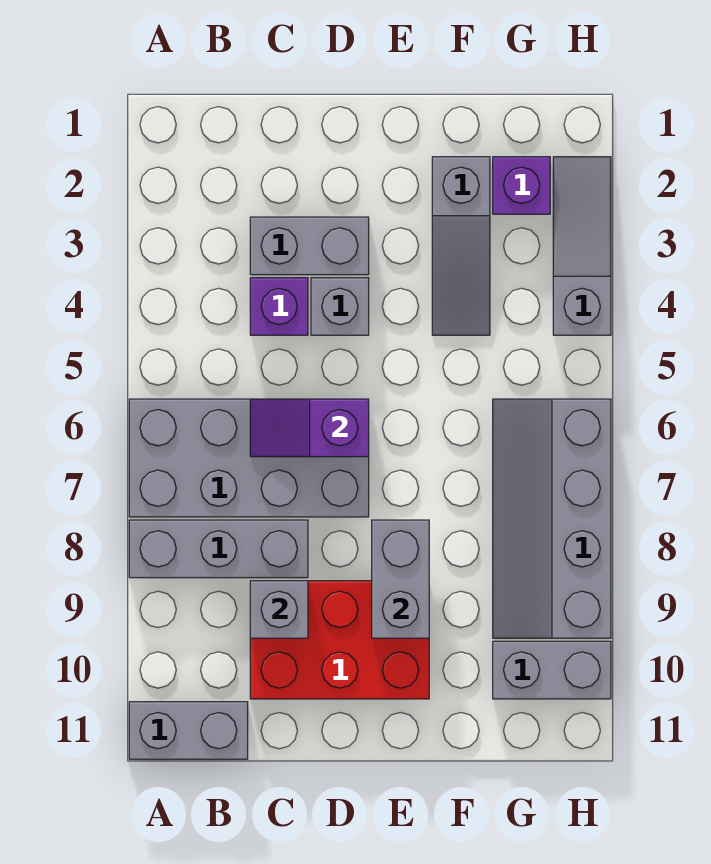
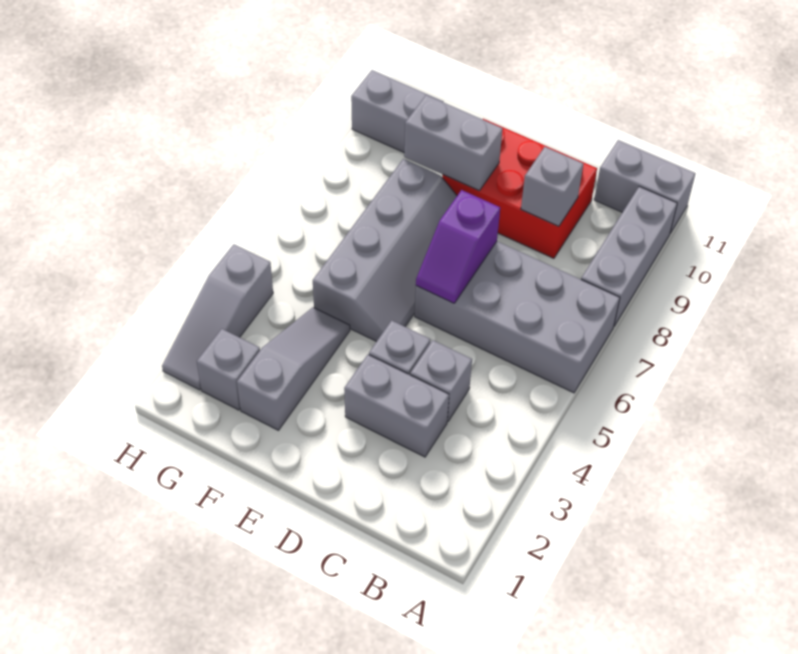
grey brick A8:C8 level 1 -> grey brick A8:A10 level 1
purple brick C4 level 1 -> grey brick C4 level 1
purple slope C6:D6 level 2 top D -> purple slope D6:D7 level 2 top 7
grey brick E8:E9 level 2 -> grey brick E9:F9 level 2
purple brick G2 level 1 -> grey brick G2 level 1
grey slope G6:H9 level 1 top H -> grey slope E5:F8 level 1 top F

